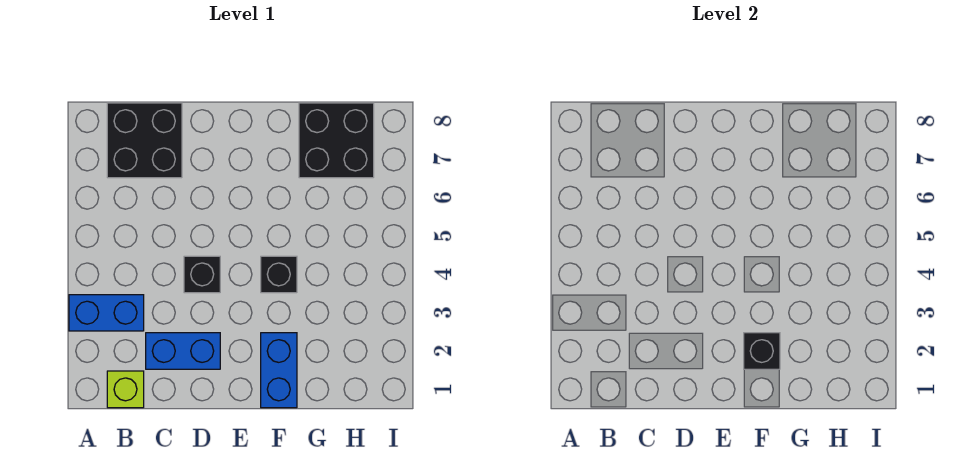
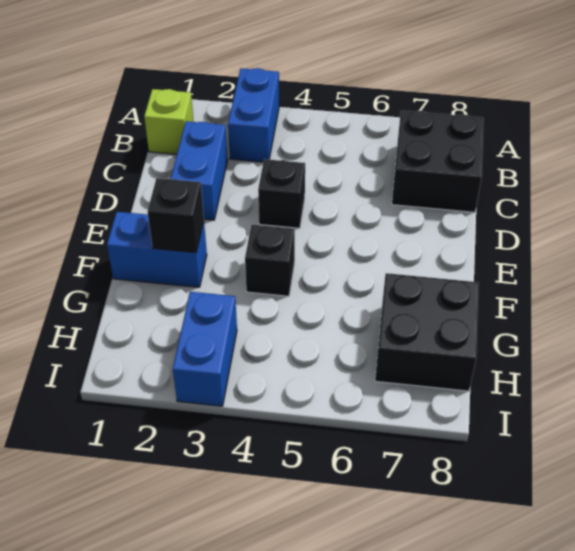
none -> blue brick H3:I3 level 1

